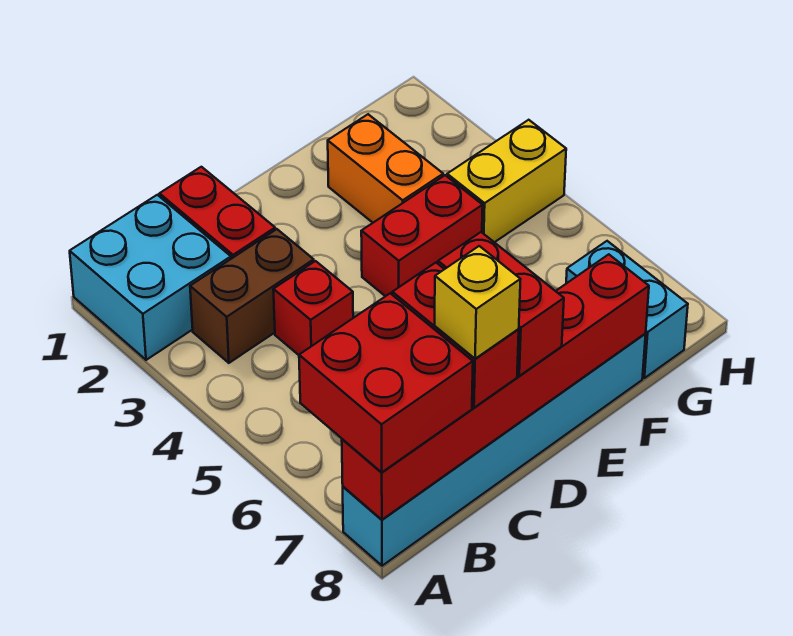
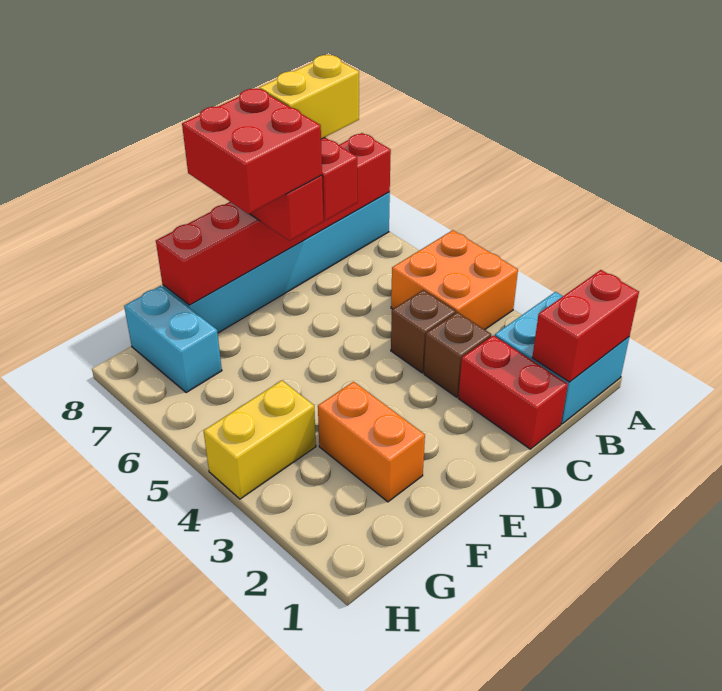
none -> orange brick A4:B5 level 1
red brick A7:B8 level 3 -> red brick D7:E8 level 4
brown brick B3:C3 level 1 -> brown brick C3 level 1
red brick C4 level 1 -> brown brick C4 level 1
yellow brick C8 level 4 -> yellow brick B8:C8 level 4
red brick E4:F4 level 1 -> red brick A1:B1 level 2

